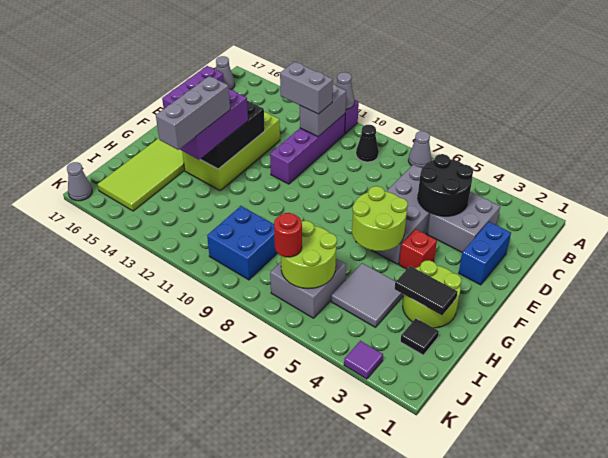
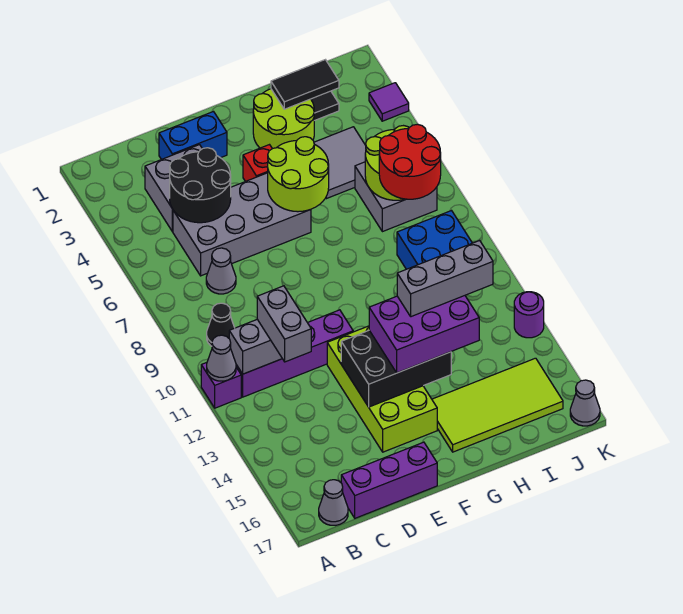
grey cone A7 level 1 -> grey cone C7 level 1
lime brick D13:G14 level 1 -> lime brick E12:F15 level 1
black tile H2:H3 level 2 -> black tile H2:I2 level 2
red round brick J7 level 3 -> red round brick I7:J8 level 3
none -> purple round brick K13 level 1

